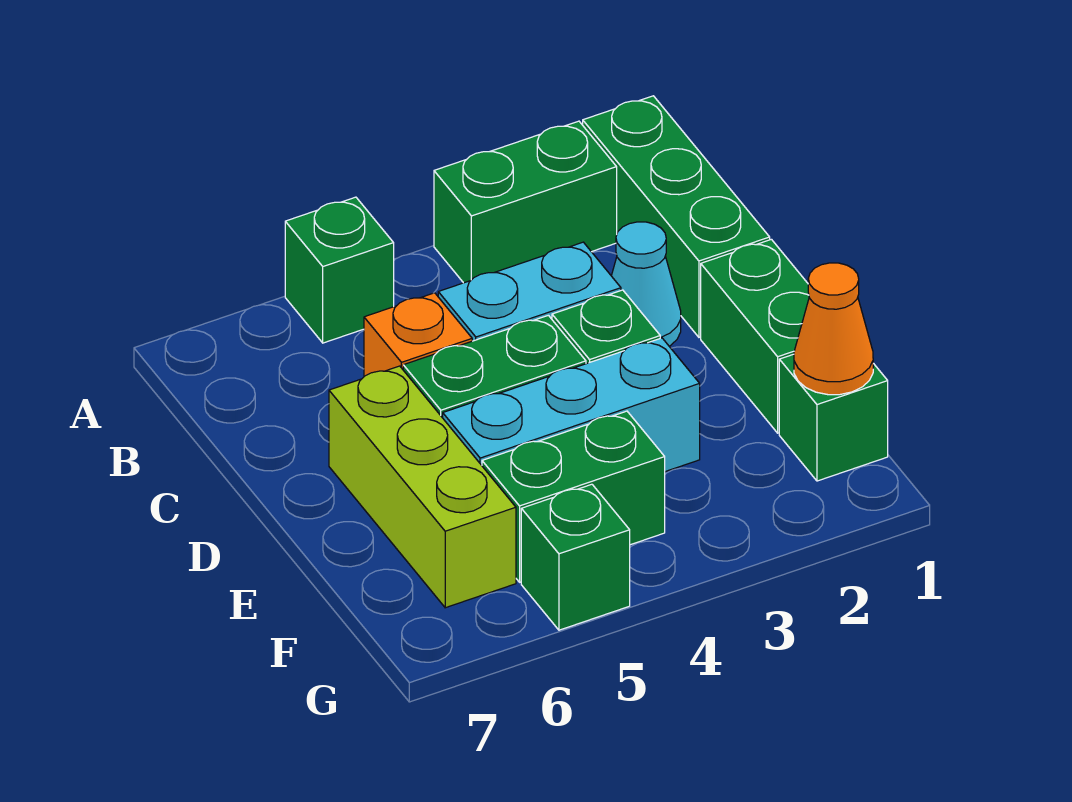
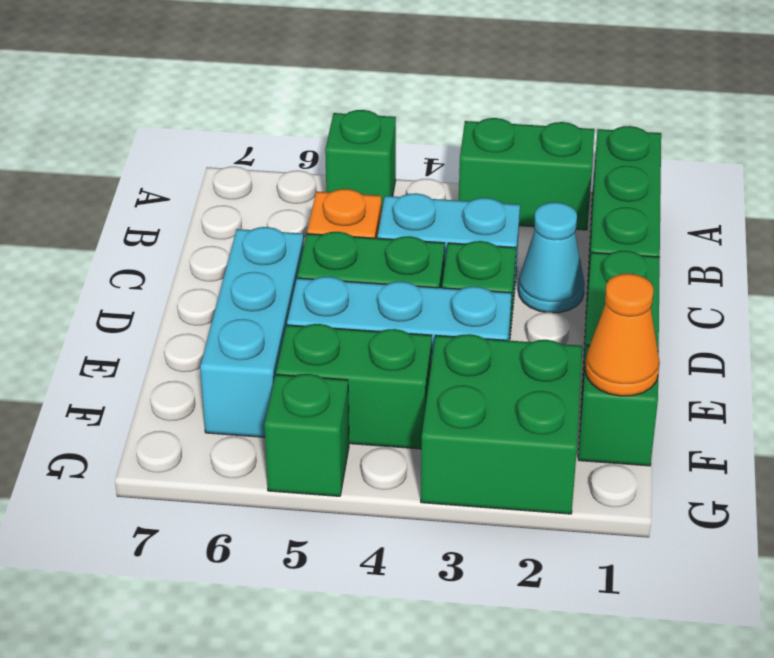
lime brick D6:F6 level 1 -> cyan brick D6:F6 level 1
none -> green brick F2:G3 level 1

